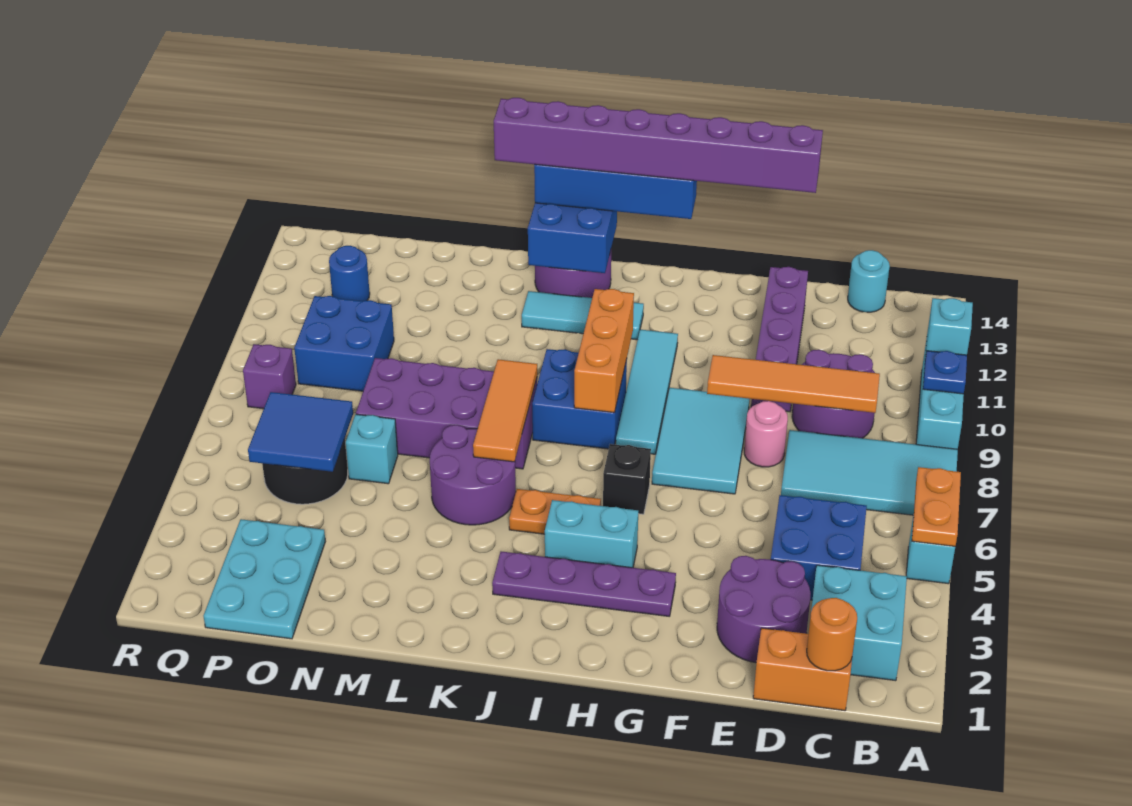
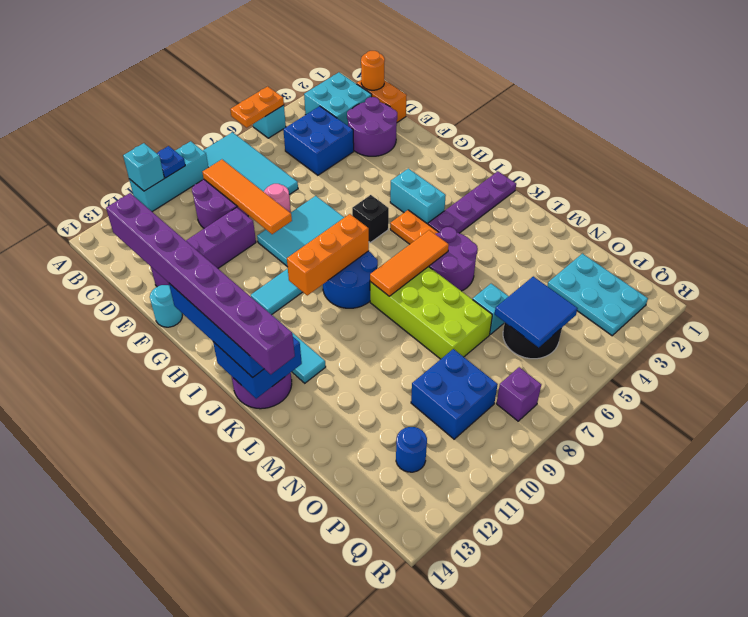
cyan round brick C14 level 1 -> cyan round brick F14 level 1
purple plate G3:J3 level 1 -> purple plate J1:J4 level 1
blue brick I8:J9 level 1 -> blue round brick I8:J9 level 1
purple brick K7:N8 level 1 -> lime brick K7:N8 level 1
cyan plate O1:P3 level 1 -> cyan plate O2:Q3 level 1

